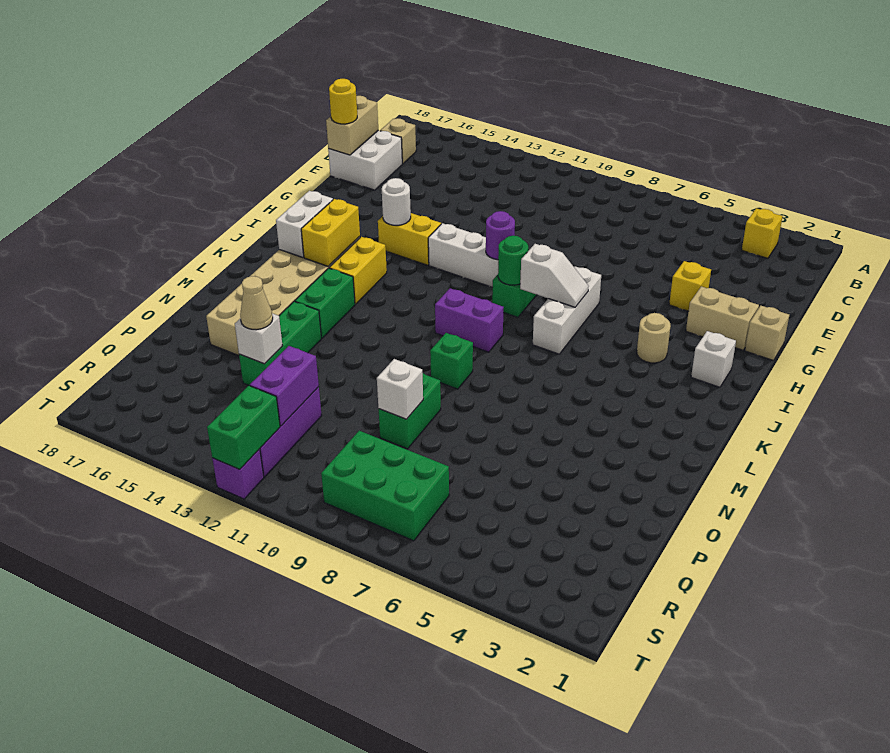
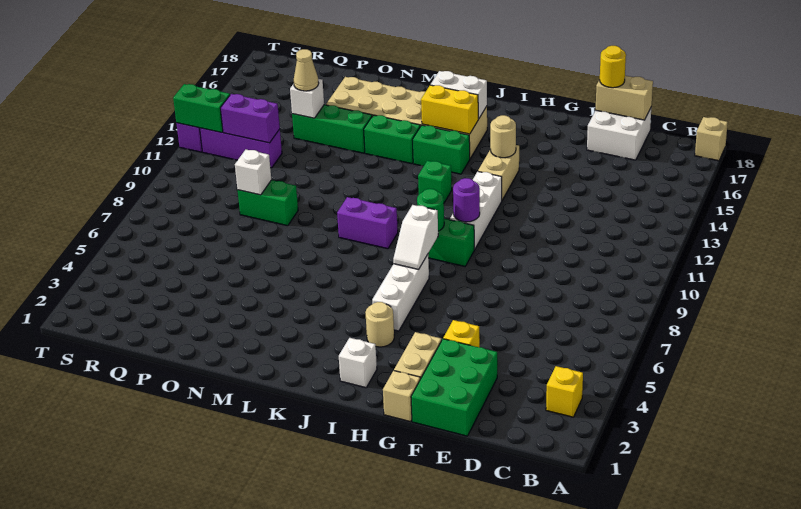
tan brick C17 level 1 -> tan brick A18 level 1
white brick H7:J7 level 1 -> white brick I5:I7 level 1
yellow brick H13:H14 level 1 -> tan brick H13:H14 level 1
white round brick H14 level 2 -> tan round brick H14 level 2
yellow brick J14:K14 level 1 -> green brick J14:K14 level 1
purple brick K9:K10 level 1 -> purple brick K9:L9 level 1
green brick M9 level 1 -> green brick J12 level 1
green brick R7:S9 level 1 -> green brick E1:F3 level 1

